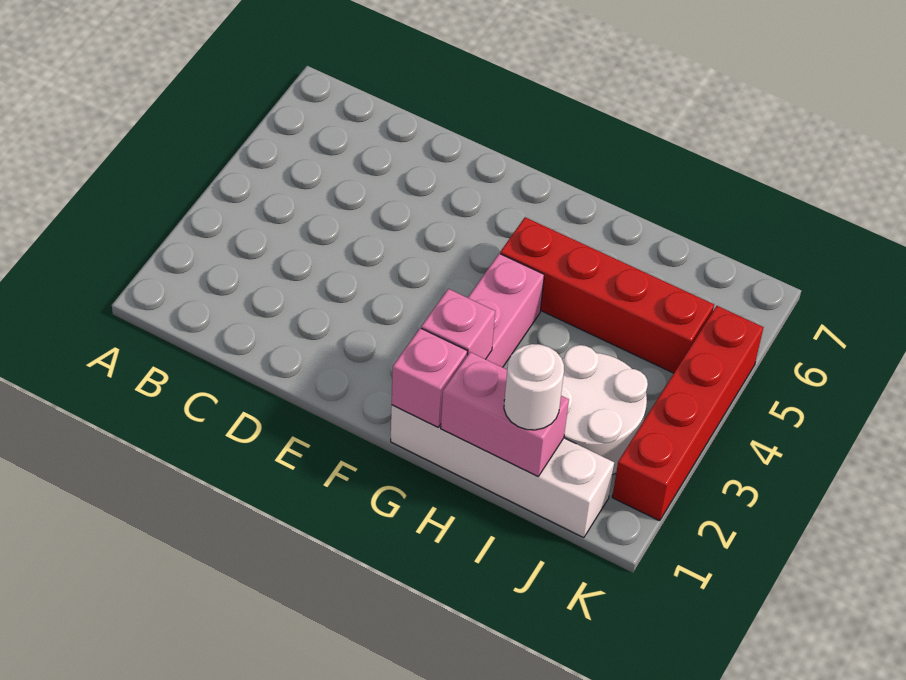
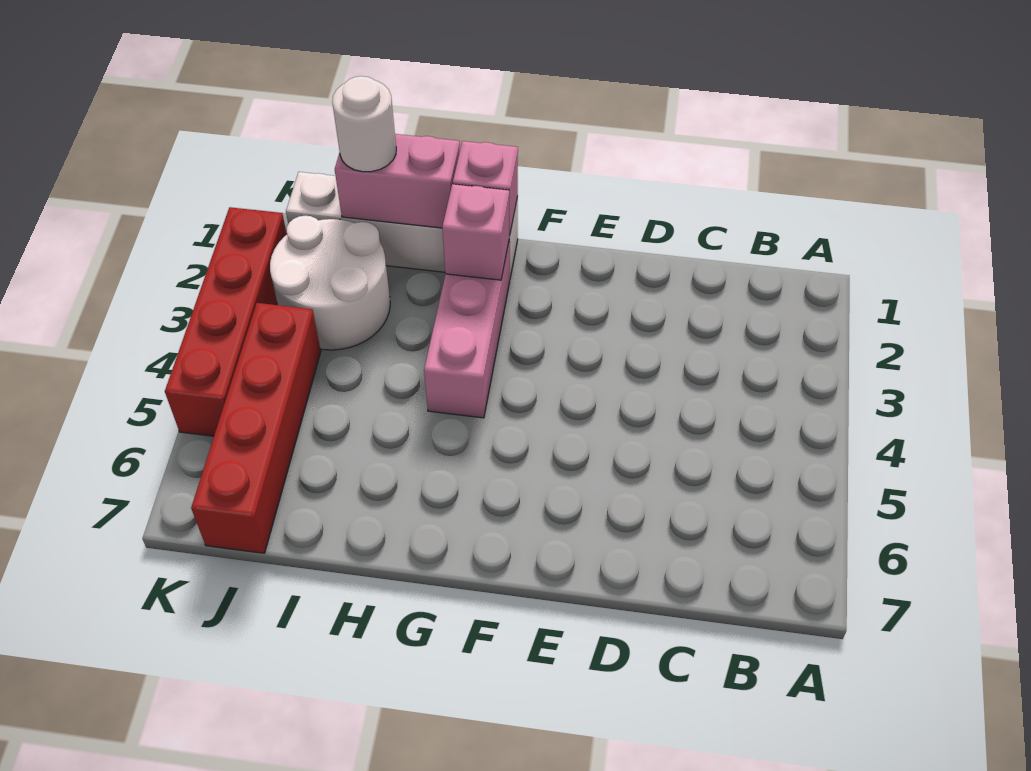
red brick G5:J5 level 1 -> red brick J4:J7 level 1

